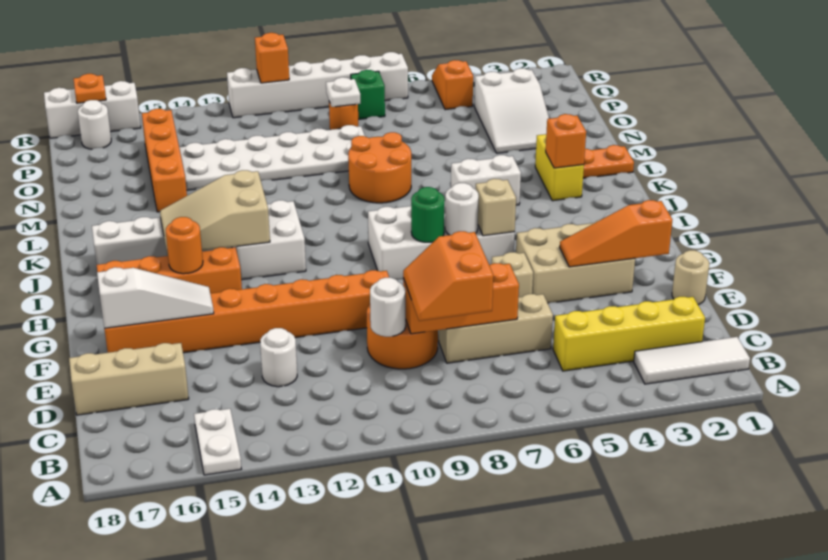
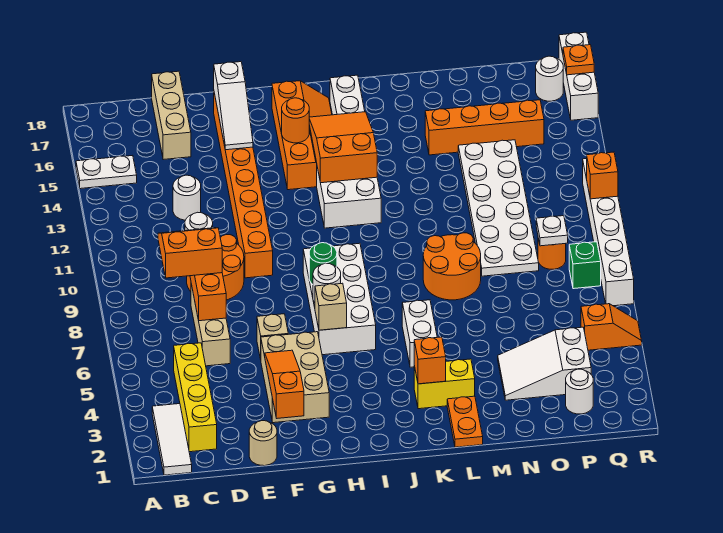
tan slope I13:J15 level 2 top 13 -> orange slope I13:J15 level 2 top 13
none -> white round brick P2 level 1

